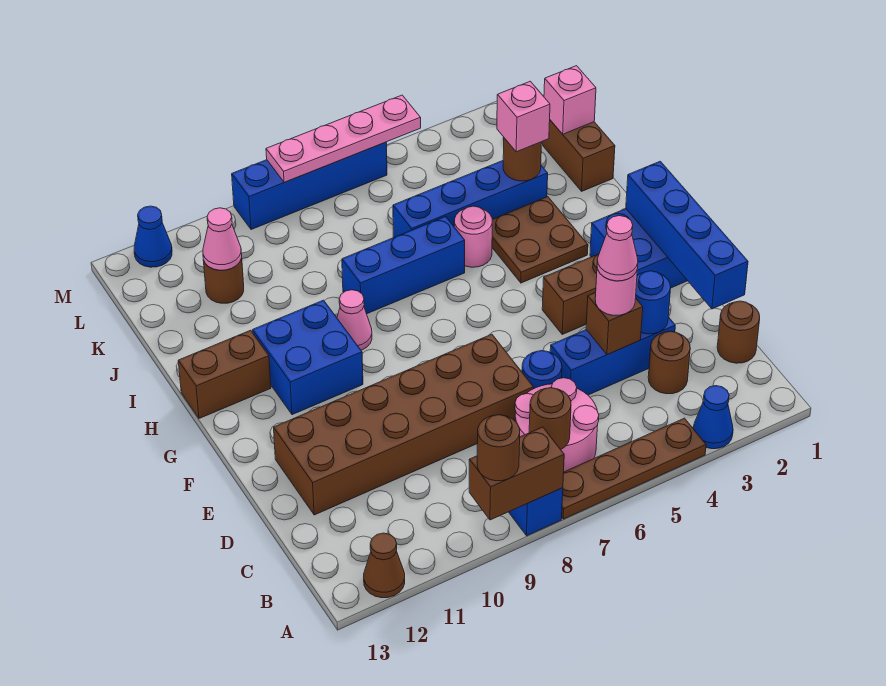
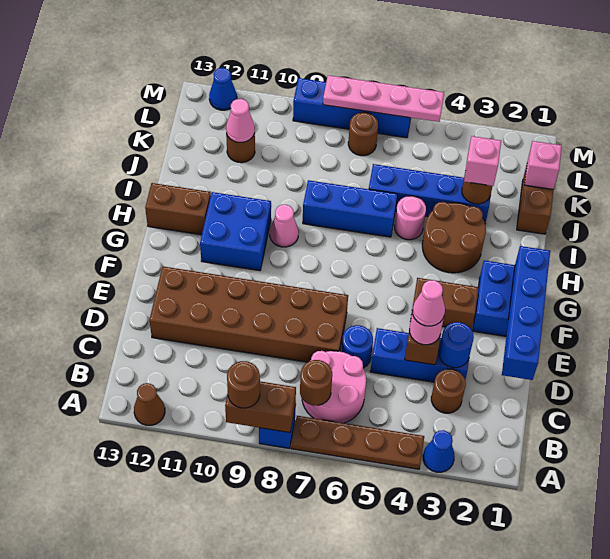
brown round brick C1 level 1 -> brown round brick L7 level 1
brown plate H3:I4 level 1 -> brown round brick H3:I4 level 1

